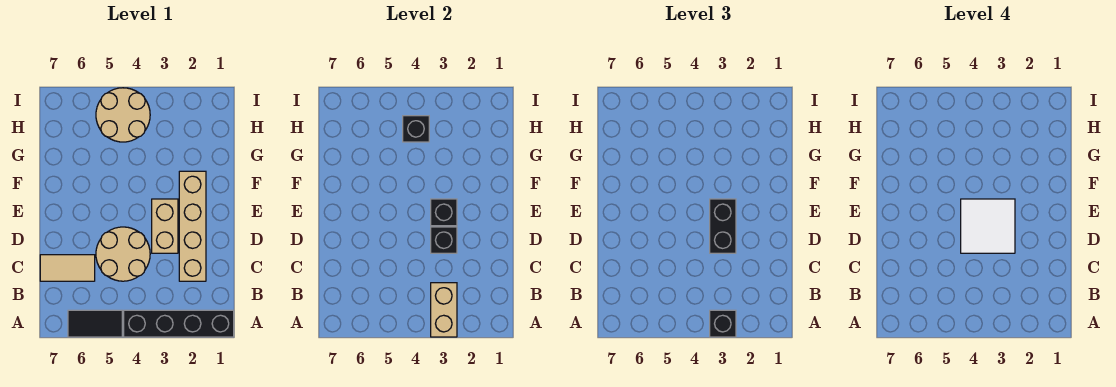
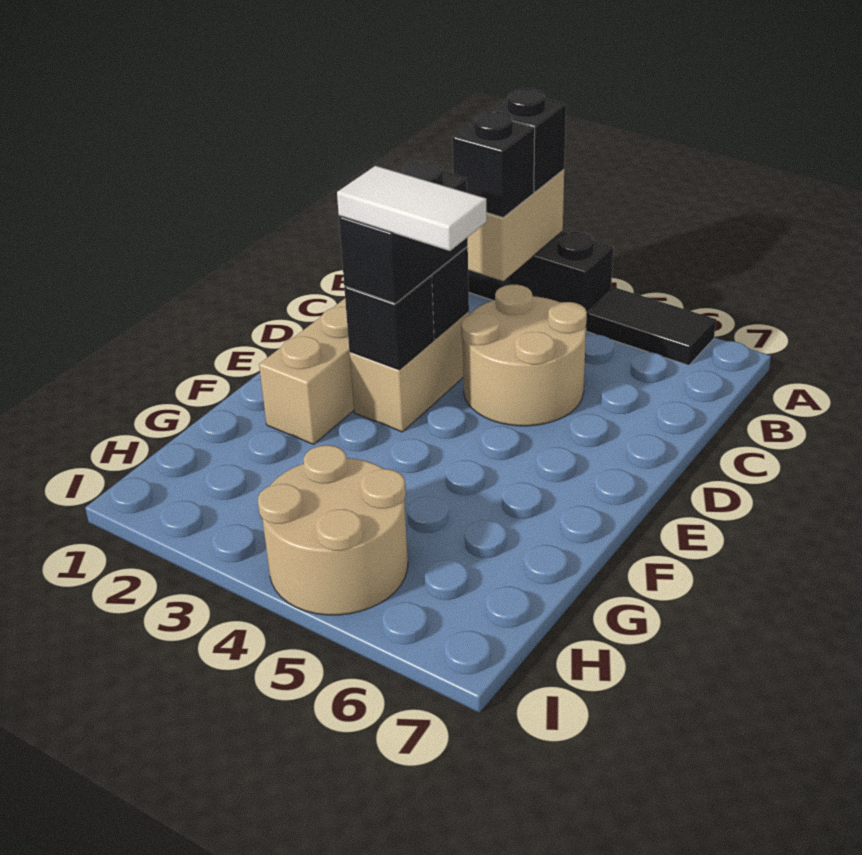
tan tile C6:C7 level 1 -> none
white tile D3:E4 level 4 -> white tile E3:E4 level 4
black brick H4 level 2 -> black brick B3 level 3

